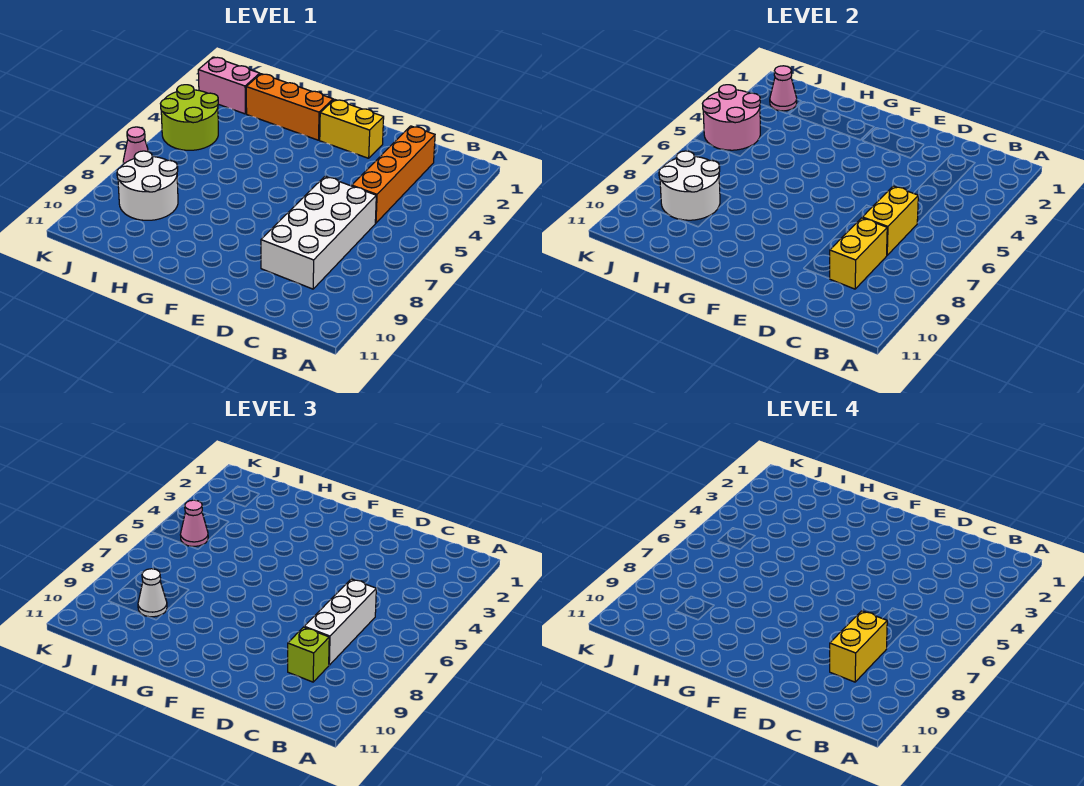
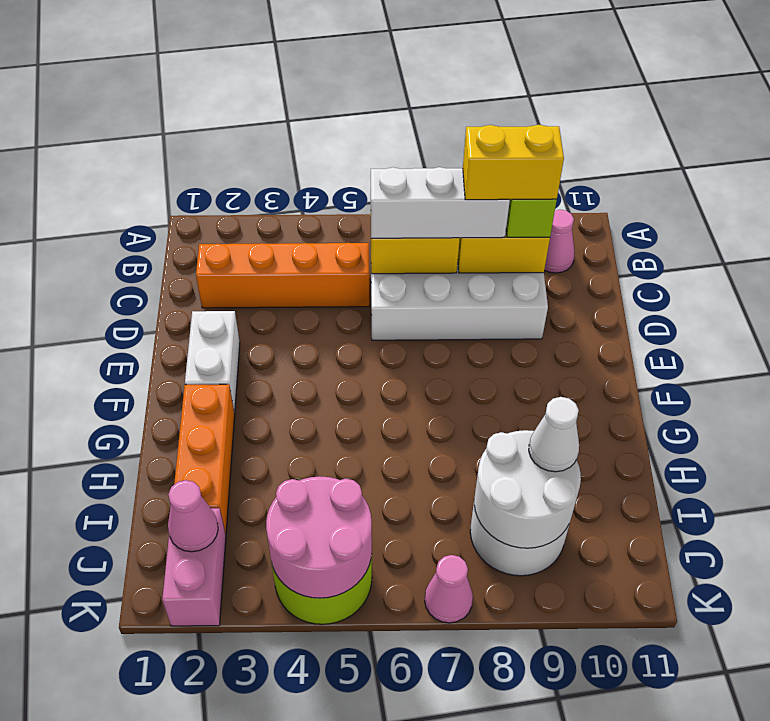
yellow brick E2:F2 level 1 -> white brick E2:F2 level 1
pink cone J5 level 3 -> pink cone B10 level 1

